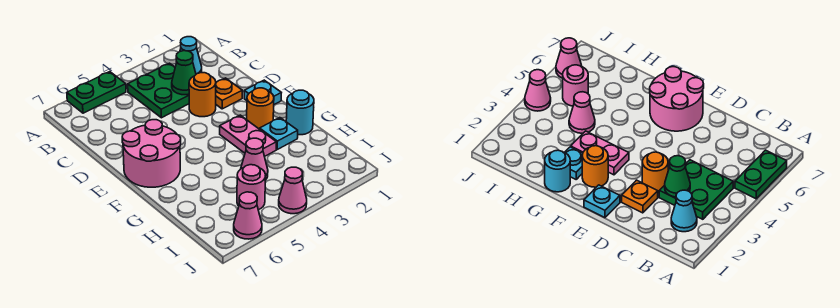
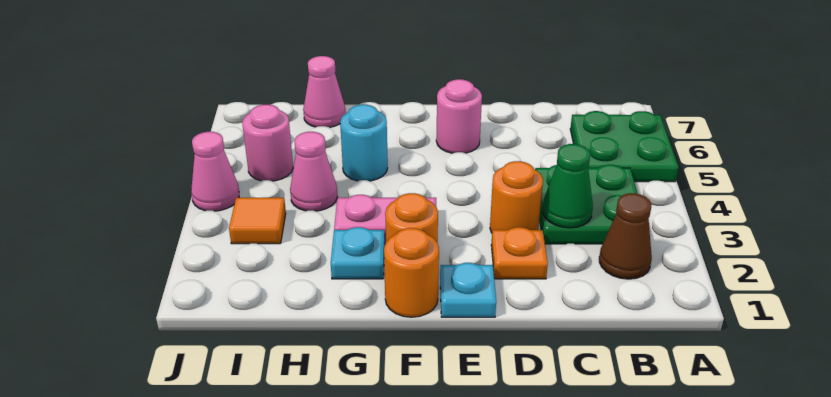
green plate A5:A6 level 1 -> green plate A5:B6 level 1
cyan cone B2 level 1 -> brown cone B2 level 1
pink round brick E6:F7 level 1 -> pink round brick E6 level 1
none -> orange round brick F1 level 1
cyan round brick G1 level 1 -> cyan round brick G5 level 1
none -> orange tile I3 level 1
pink cone J6 level 1 -> pink cone H7 level 1

